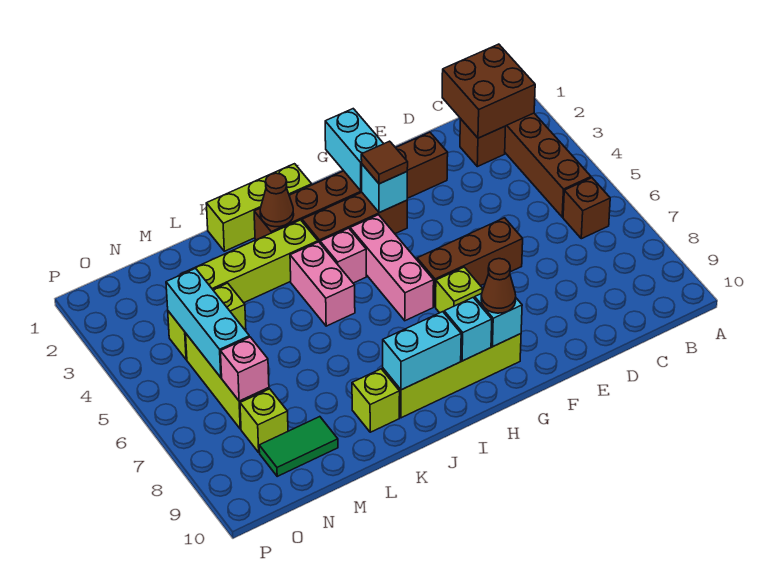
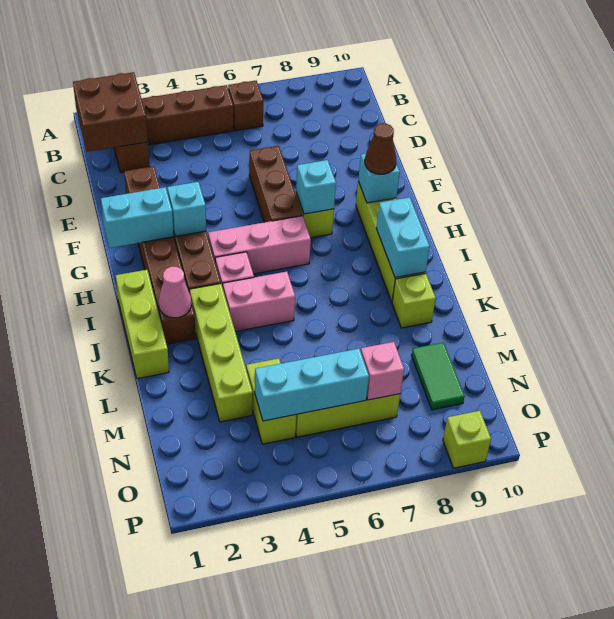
brown tile G3 level 3 -> none
cyan brick H9 level 2 -> cyan brick G7 level 2
brown cone J2 level 2 -> pink cone J2 level 2
lime brick N8 level 1 -> lime brick P9 level 1

